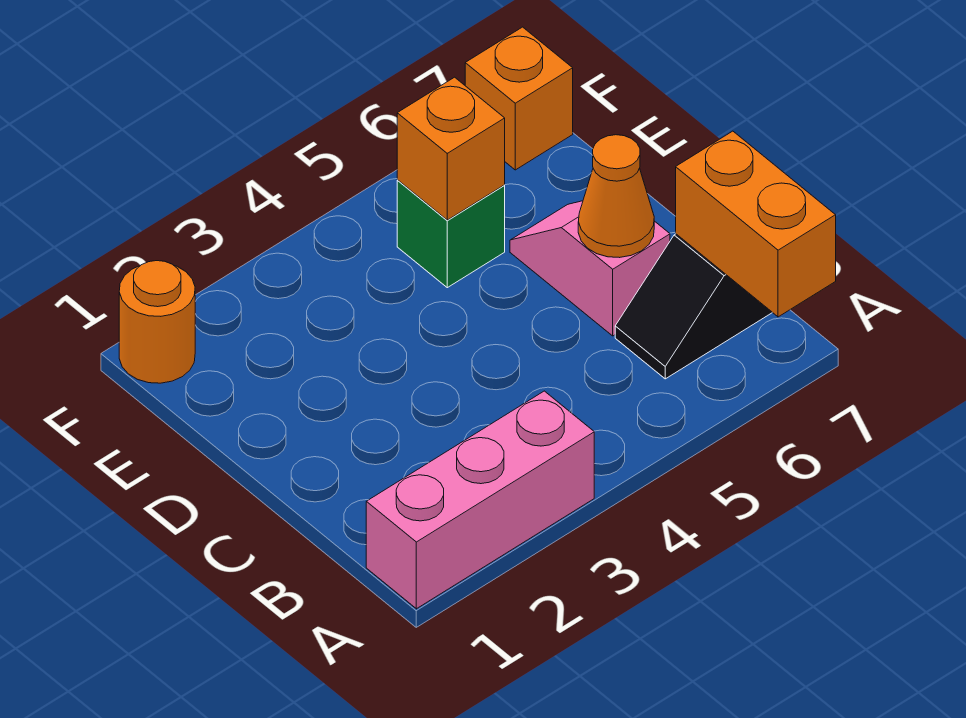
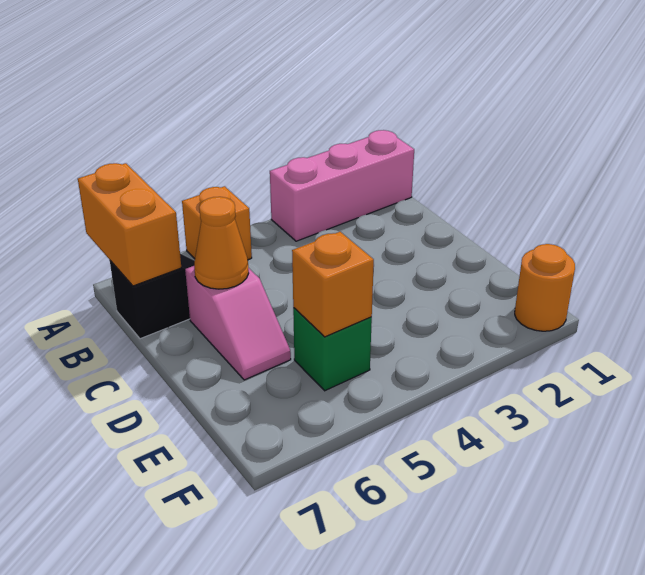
orange brick F7 level 1 -> orange brick A5 level 1

